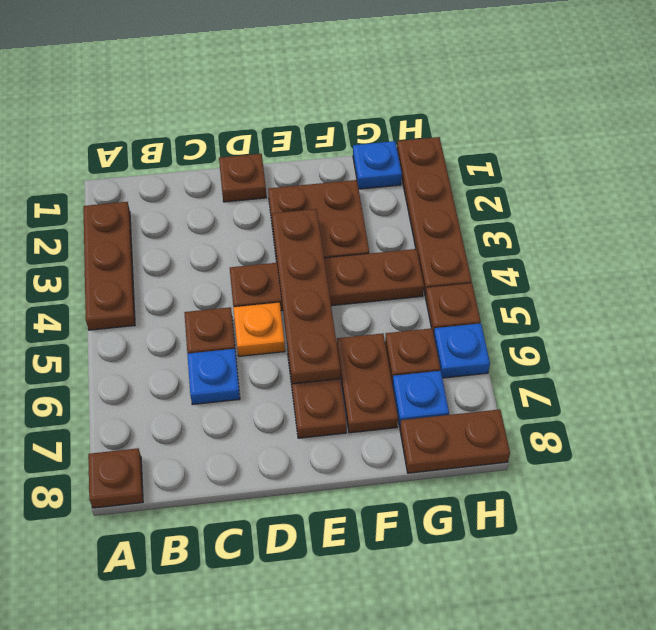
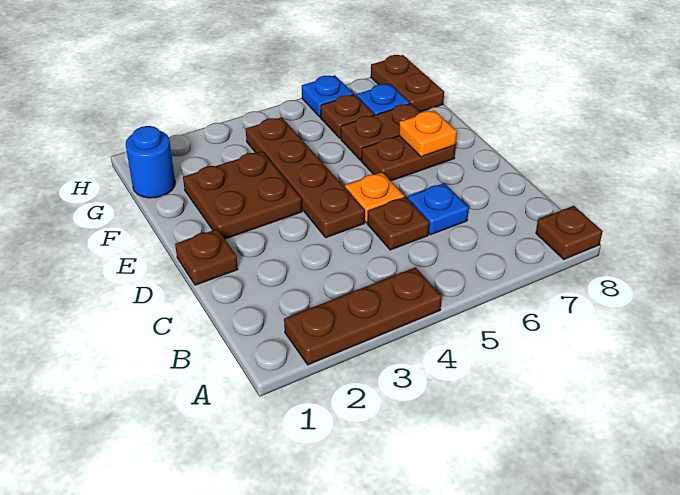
brown plate E3:E6 level 2 -> none
none -> orange plate E7 level 2
blue plate G1 level 1 -> blue round brick G1 level 1
brown plate H1:H4 level 1 -> none
brown plate H5 level 1 -> none

